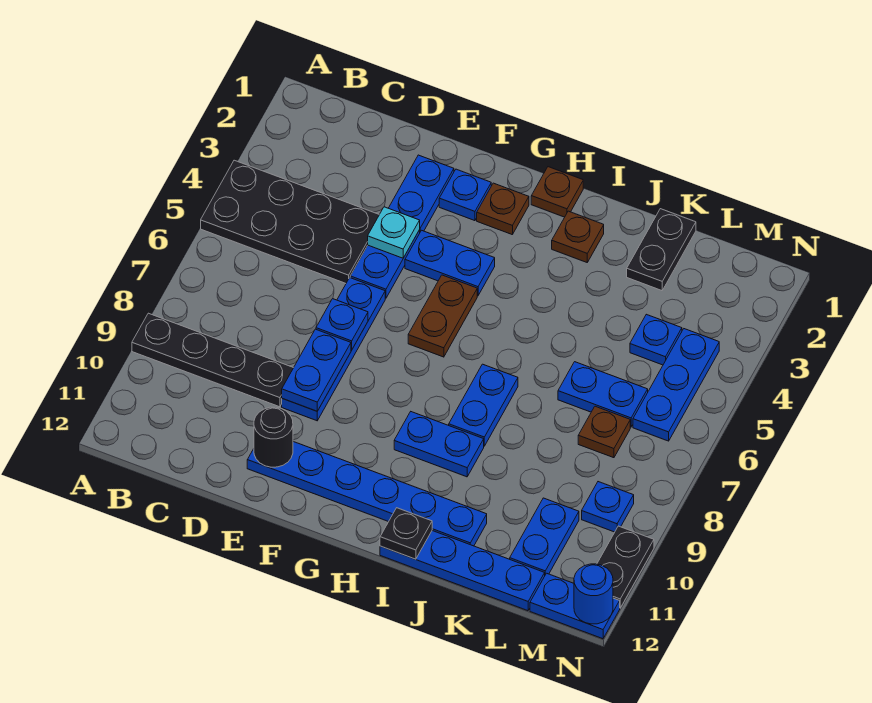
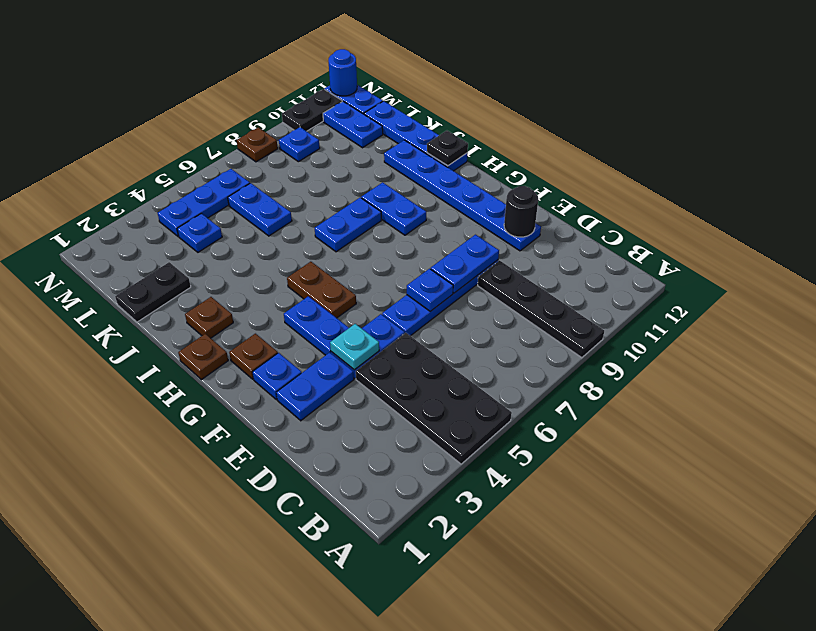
brown plate G5:G6 level 1 -> brown plate G5:H5 level 1
brown plate L7 level 1 -> brown plate N8 level 1
blue plate L10:L11 level 1 -> blue plate L11:M11 level 1

